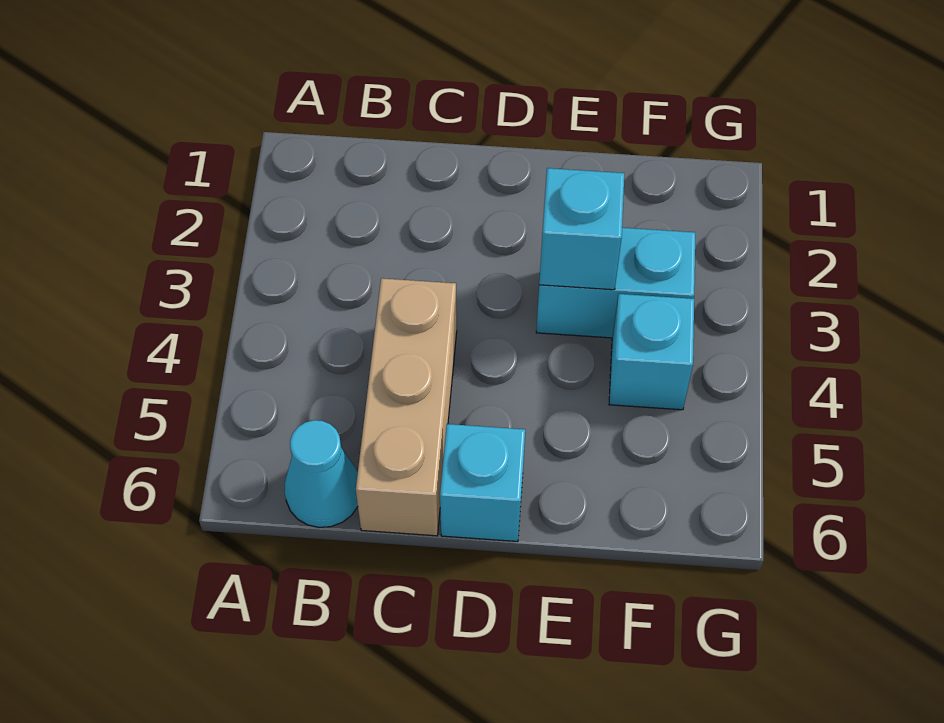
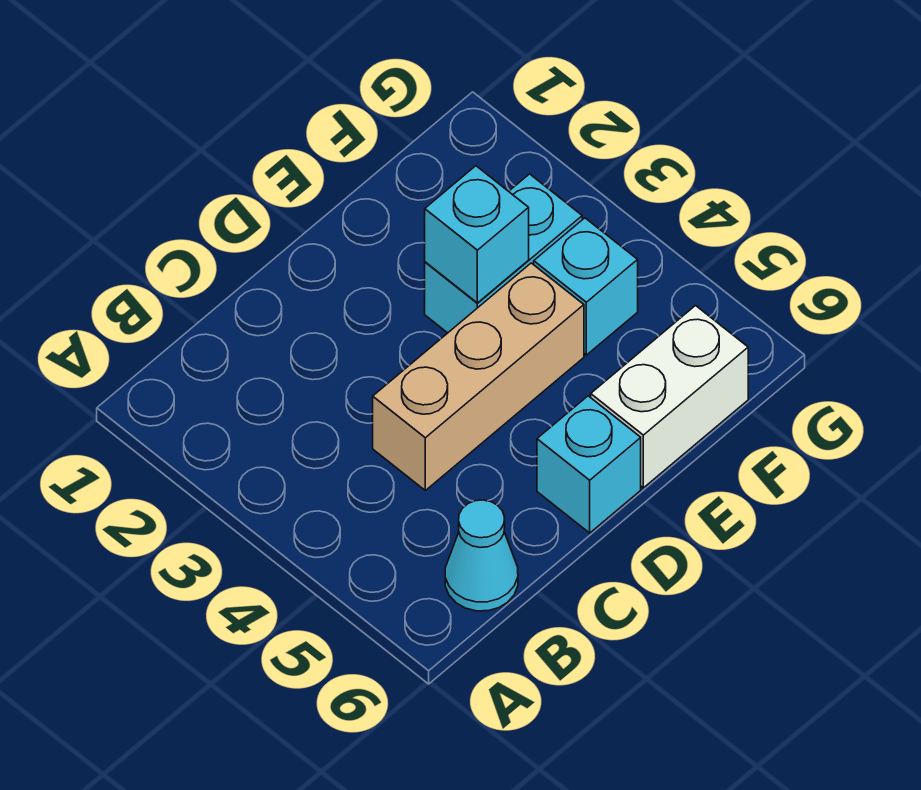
tan brick C4:C6 level 1 -> tan brick C4:E4 level 1
none -> white brick E6:F6 level 1

